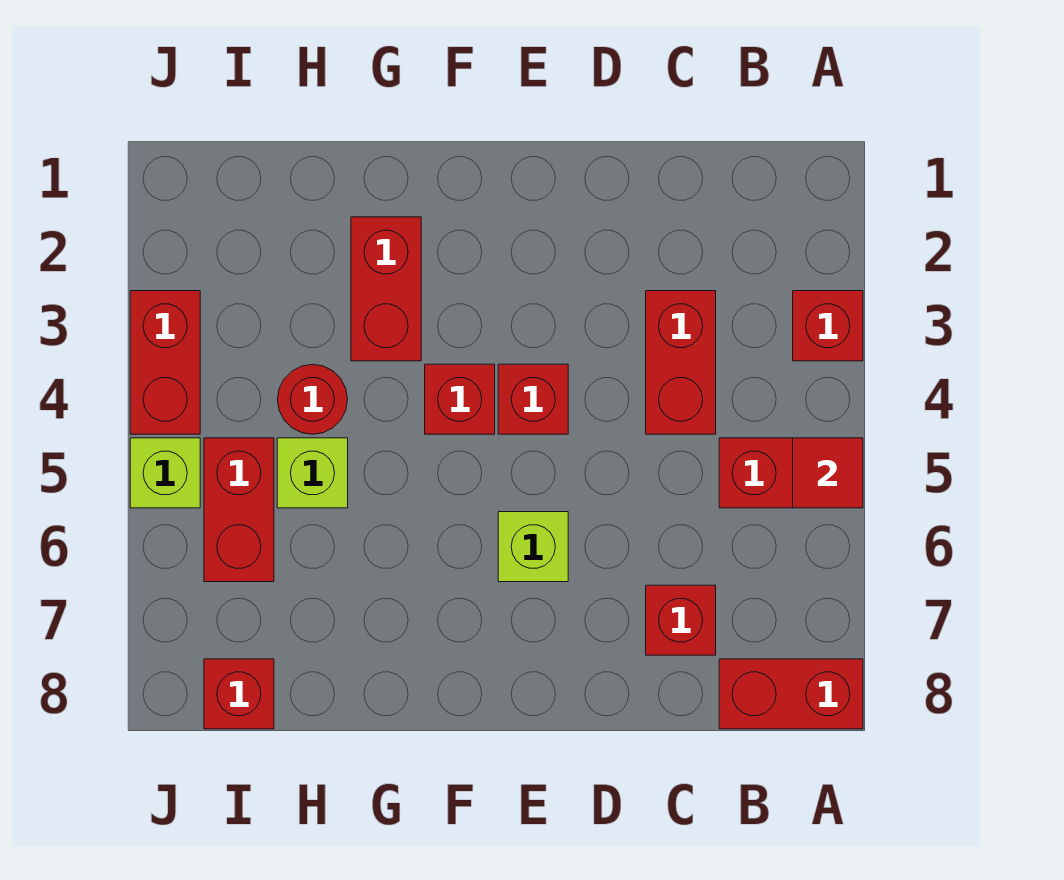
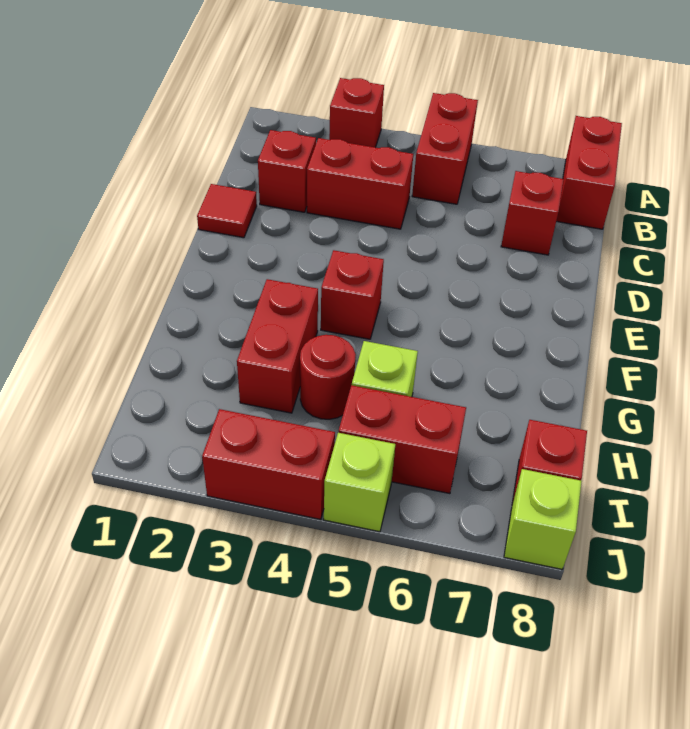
red tile A5 level 2 -> red tile D1 level 1
red brick E4 level 1 -> red brick C2 level 1
lime brick E6 level 1 -> lime brick J8 level 1
red brick G2:G3 level 1 -> red brick G3:H3 level 1

